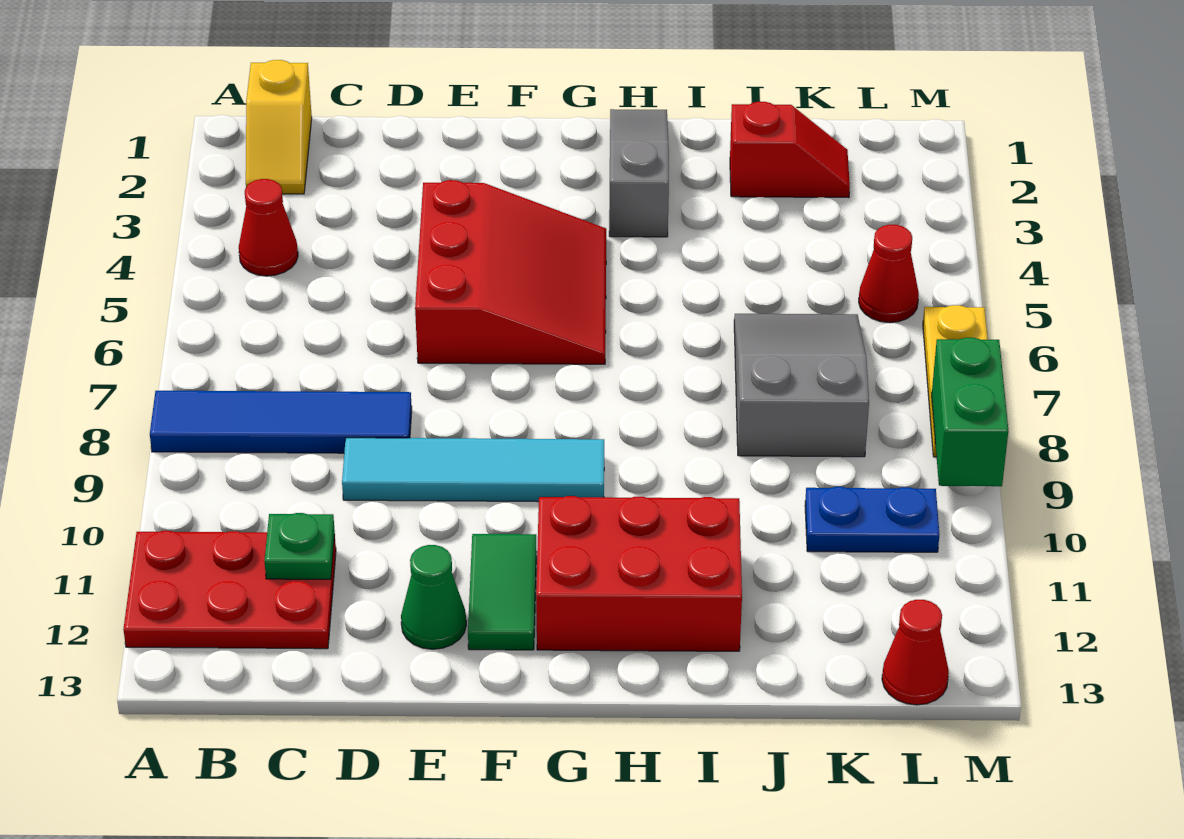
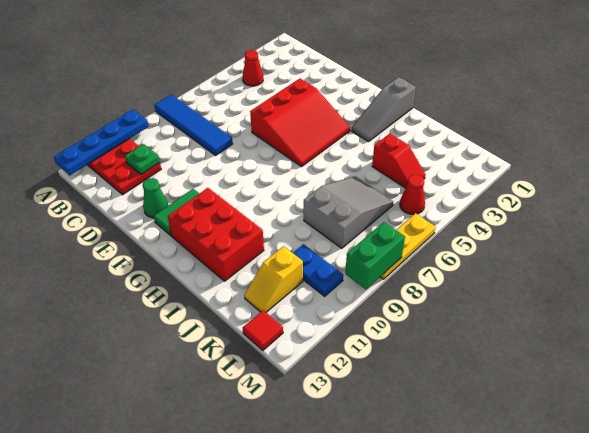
none -> blue plate A10:A13 level 2
yellow slope B1:B2 level 1 top 1 -> yellow slope K11:K12 level 1 top 11
cyan tile D9:G9 level 1 -> none
grey slope H1:H3 level 1 top 3 -> grey slope H1:H3 level 1 top 1
red slope J2:K2 level 1 top J -> red slope J4:K4 level 1 top J
red cone L13 level 1 -> red tile L13 level 1

